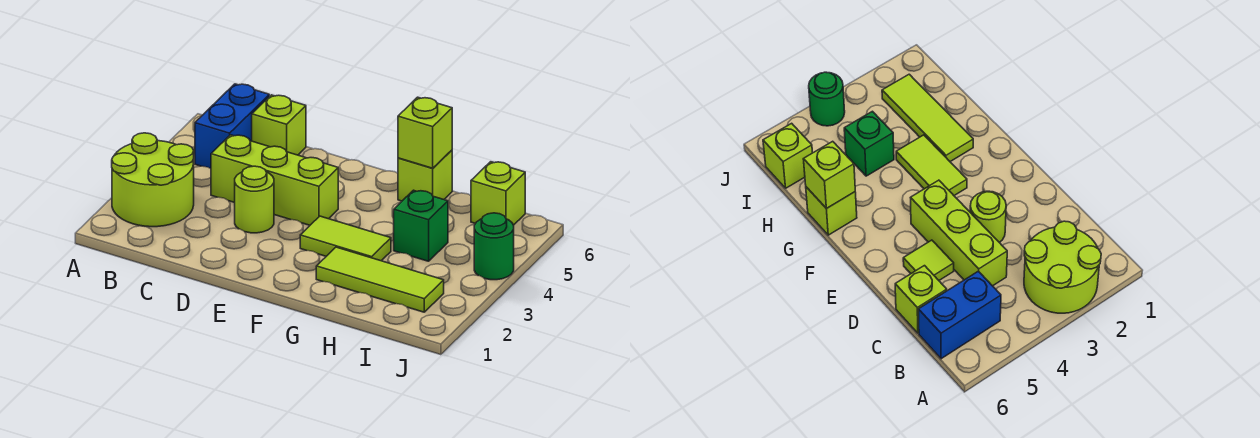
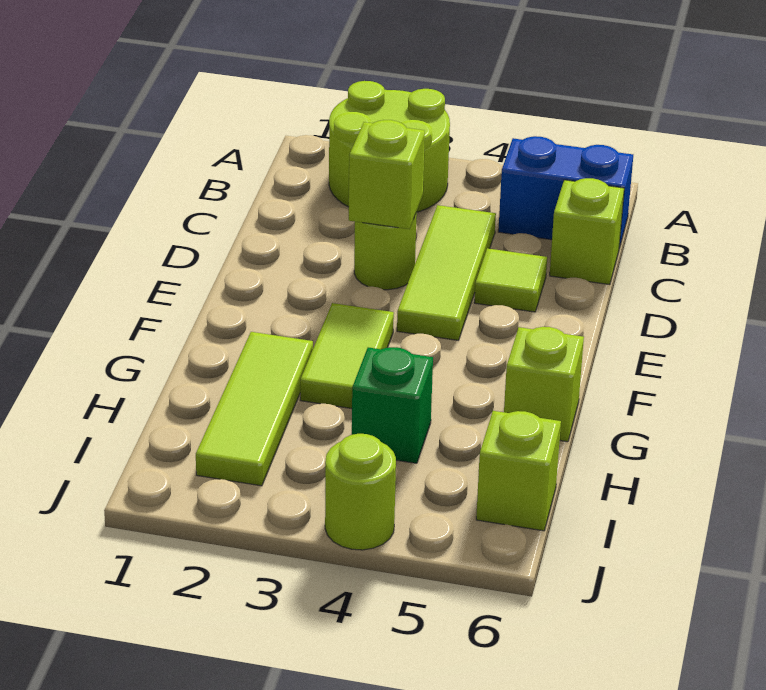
lime brick C4:E4 level 1 -> lime tile C4:E4 level 1
lime brick G6 level 2 -> lime brick D3 level 2
green round brick J4 level 1 -> lime round brick J4 level 1

